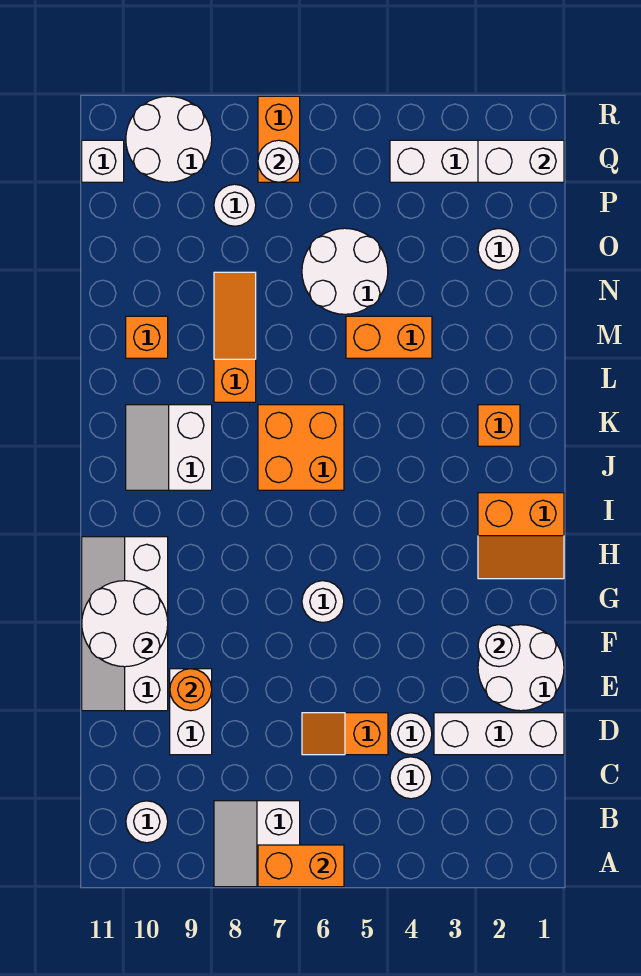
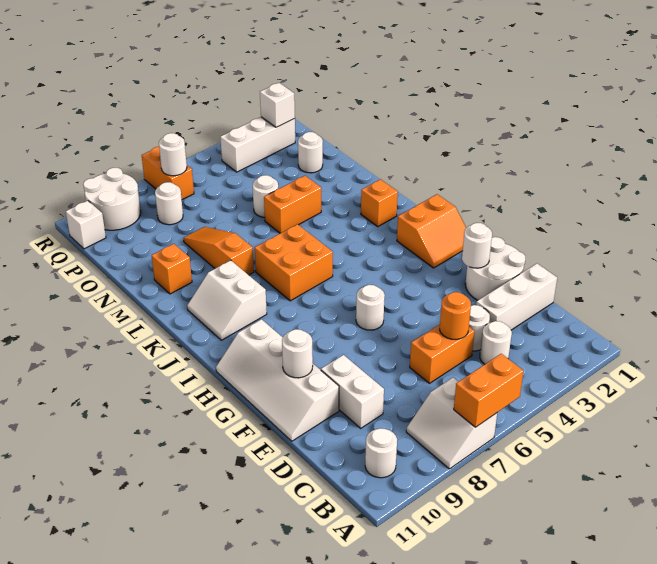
orange slope D5:D6 level 1 top 5 -> orange brick D5:D6 level 1
orange round brick E9 level 2 -> orange round brick D5 level 2
white round brick F10:G11 level 2 -> white round brick F10 level 2
white round brick N5:O6 level 1 -> white round brick N5 level 1
white brick Q1:Q2 level 2 -> white brick Q2 level 2

